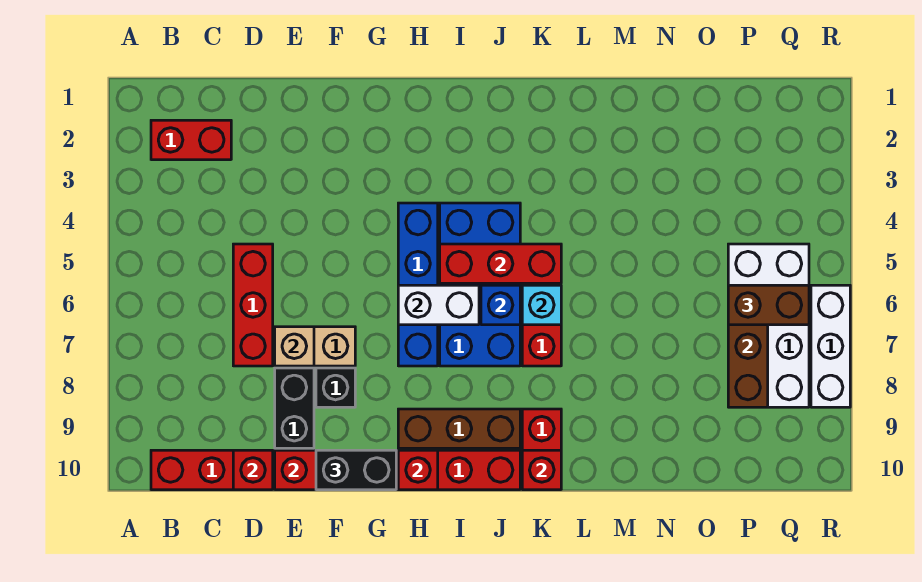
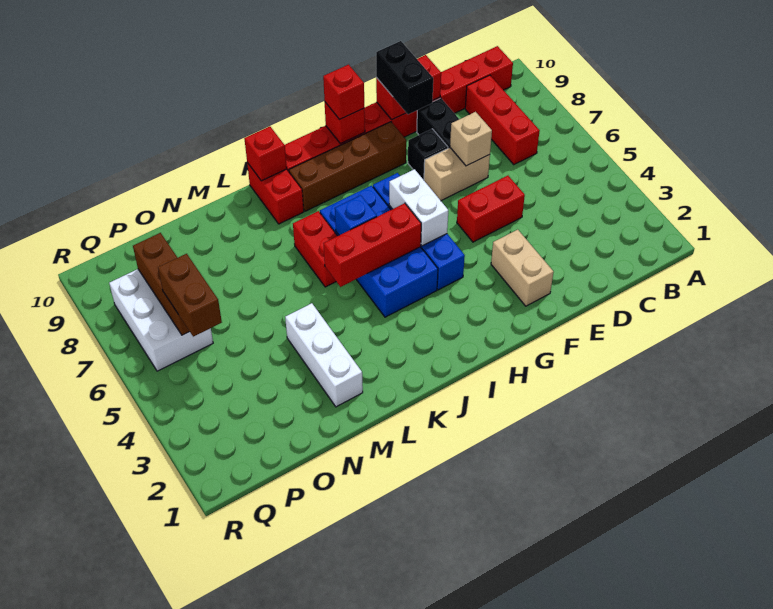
red brick B2:C2 level 1 -> red brick E5:F5 level 1
red brick D5:D7 level 1 -> red brick C7:C9 level 1
red brick D10 level 2 -> red brick H10 level 3
none -> tan brick F2:F3 level 1
black brick F10:G10 level 3 -> black brick F9:F10 level 3
white brick H6:I6 level 2 -> white brick H5:H6 level 2
brown brick H9:J9 level 1 -> brown brick G9:J9 level 1
cyan brick K6 level 2 -> none
white brick P5:Q8 level 1 -> white brick P6:Q8 level 1
brown brick P6:Q6 level 3 -> brown brick P5:P6 level 3
white brick R6:R8 level 1 -> white brick M2:M4 level 1

